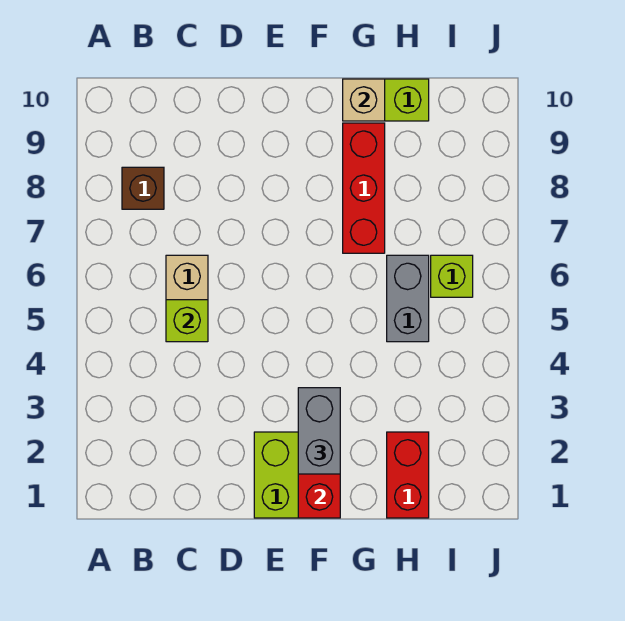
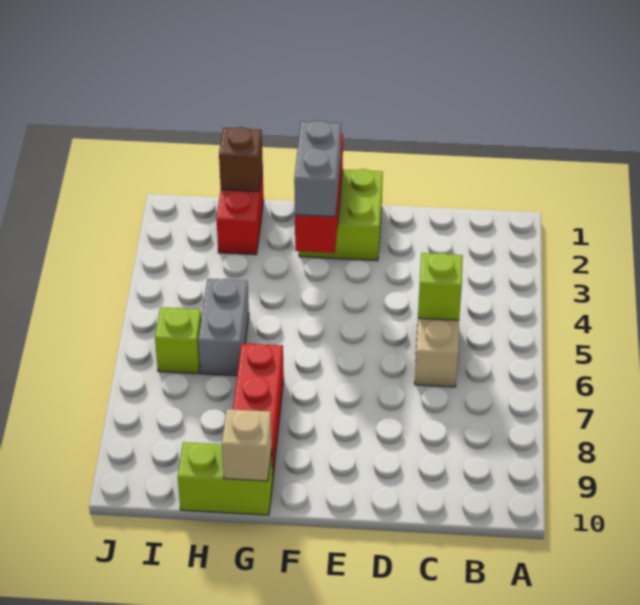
brown brick B8 level 1 -> brown brick H1 level 2

